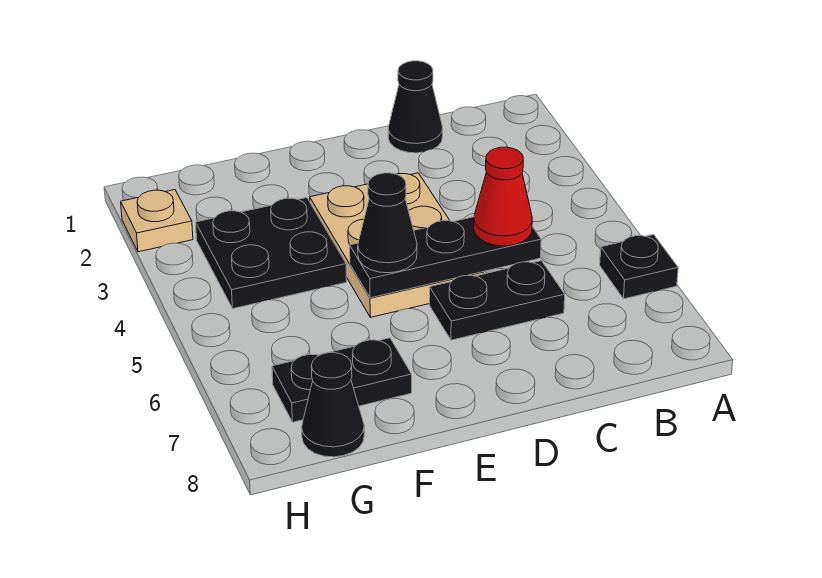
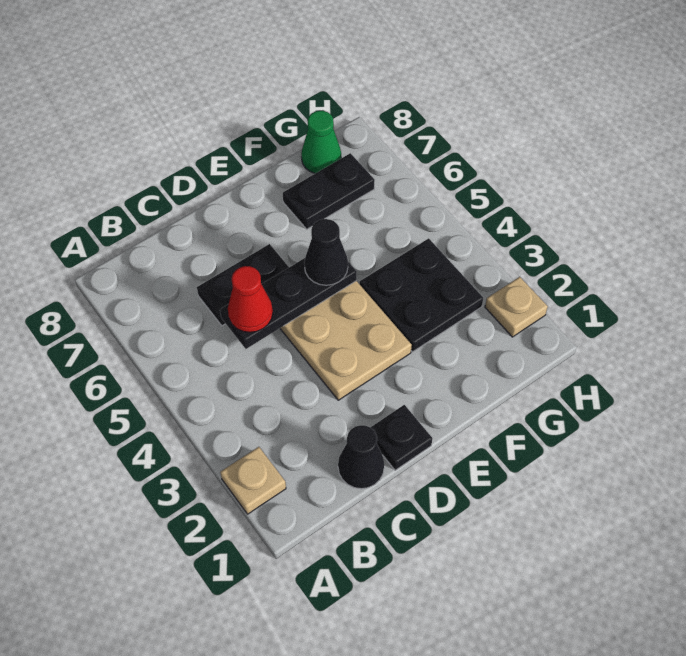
none -> tan plate A2 level 1
black plate A6 level 1 -> black plate D1 level 1
black cone G8 level 1 -> green cone G8 level 1

